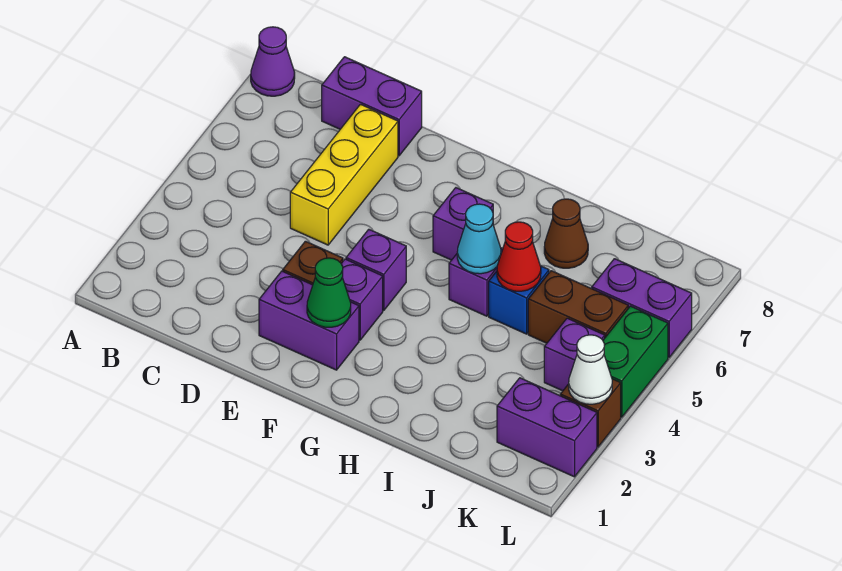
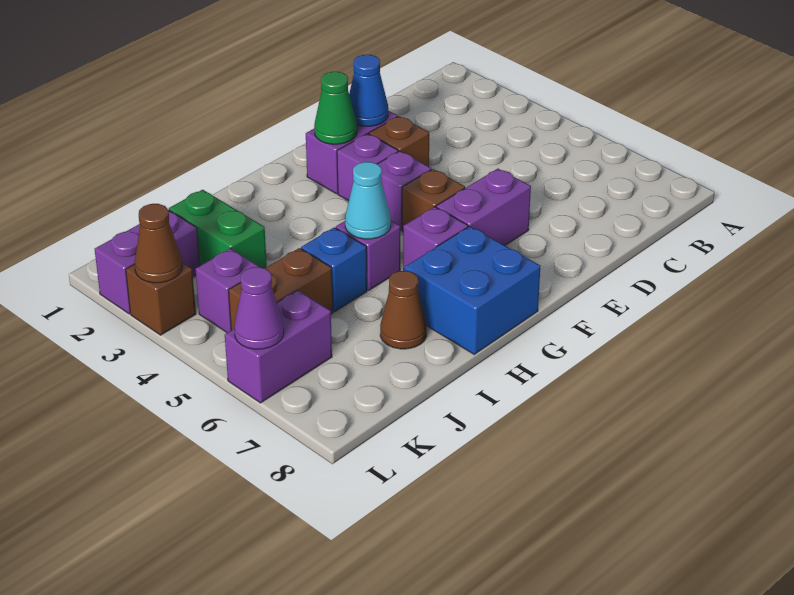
purple cone A8 level 1 -> purple cone L6 level 2
purple brick C8:D8 level 1 -> purple brick E6:F6 level 1
yellow brick D5:D7 level 1 -> none
none -> blue cone E2 level 2
none -> brown brick F5 level 1
none -> blue brick G7:H8 level 1
red cone I5 level 2 -> none
white cone L3 level 2 -> brown cone L3 level 2
green brick L4:L5 level 1 -> green brick J2:J3 level 1

